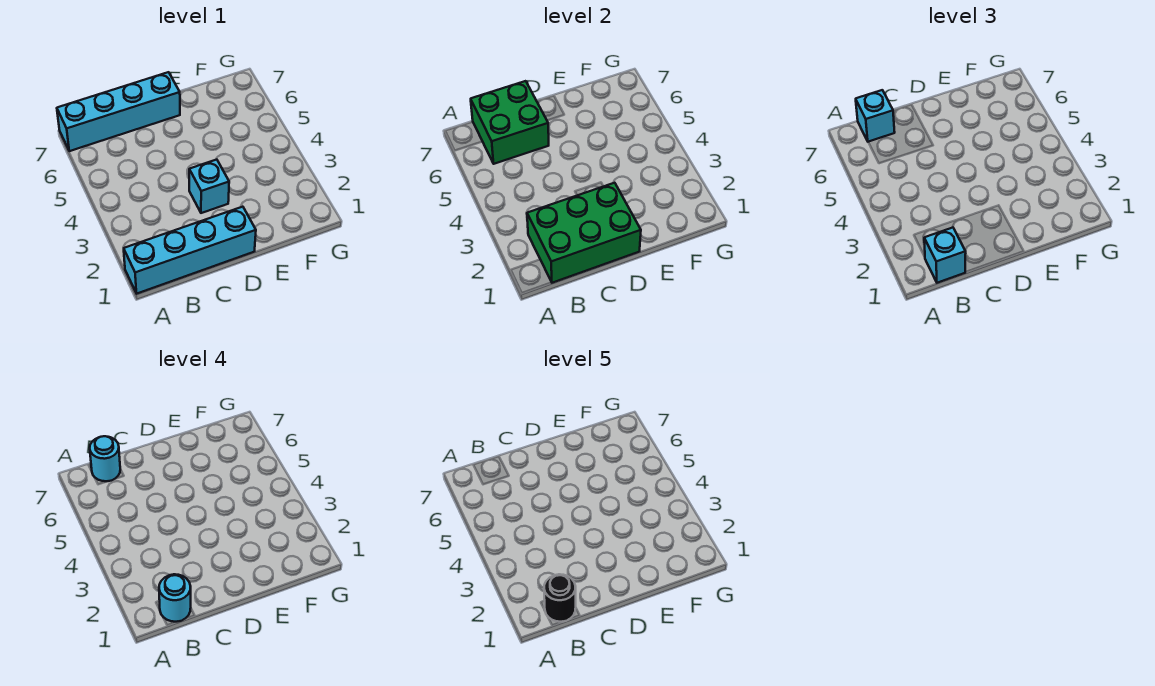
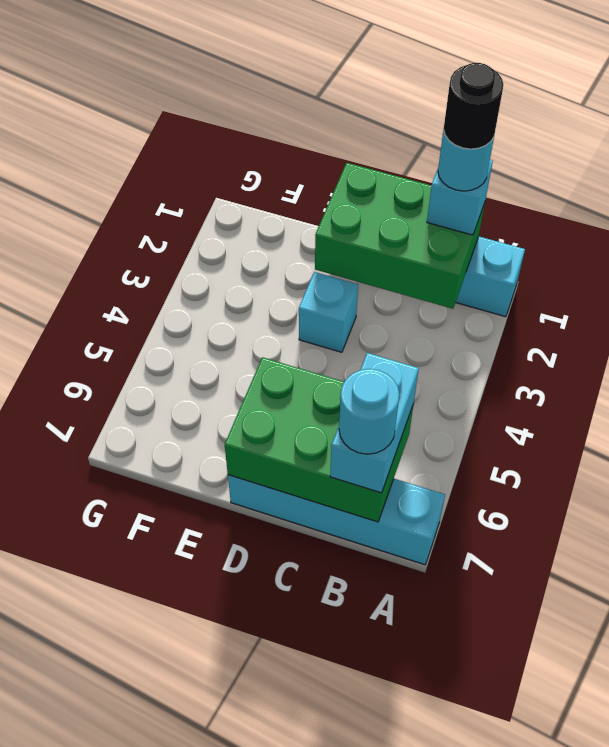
green brick B6:C7 level 2 -> green brick B6:D7 level 2
cyan brick B7 level 3 -> cyan brick B6:B7 level 3

